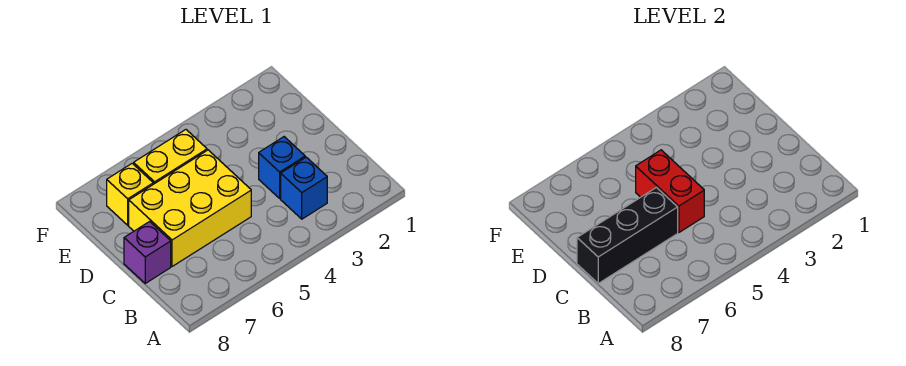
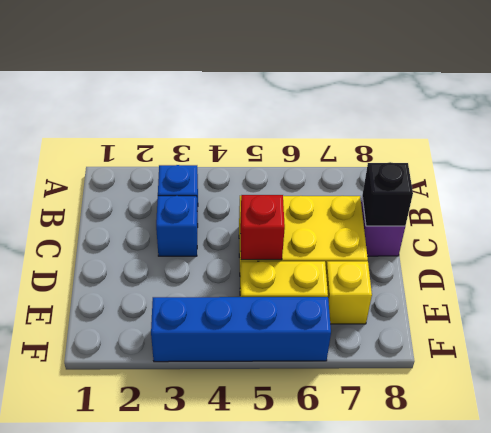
red brick C5:D5 level 2 -> red brick D5 level 2
black brick C6:C8 level 2 -> black brick C8 level 2
none -> blue brick F3:F6 level 1

